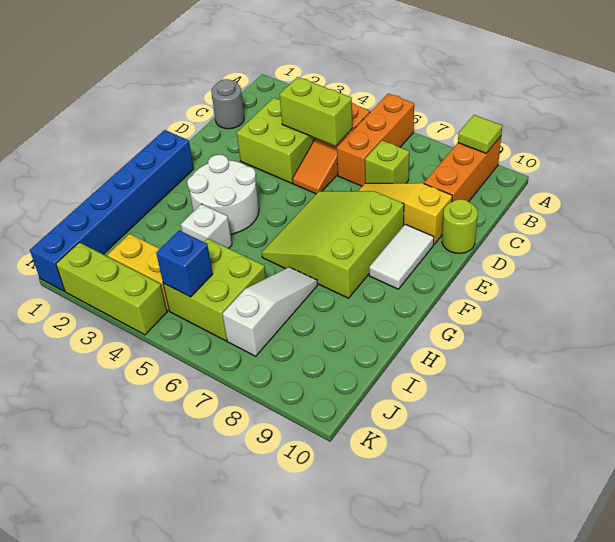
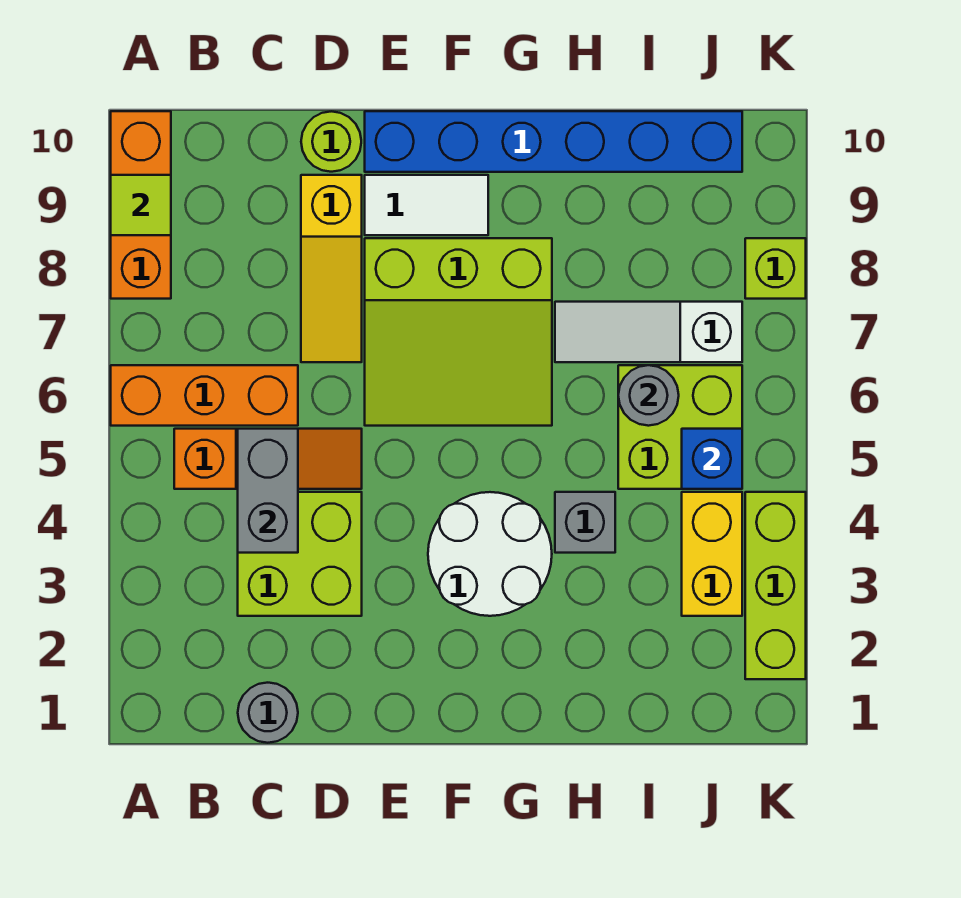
orange brick A9:C9 level 1 -> orange brick A8:A10 level 1
lime brick C4:C5 level 2 -> grey brick C4:C5 level 2
lime brick C7 level 1 -> lime brick K8 level 1
blue brick F1:K1 level 1 -> blue brick E10:J10 level 1
white brick H4 level 1 -> grey brick H4 level 1
none -> grey round brick I6 level 2

